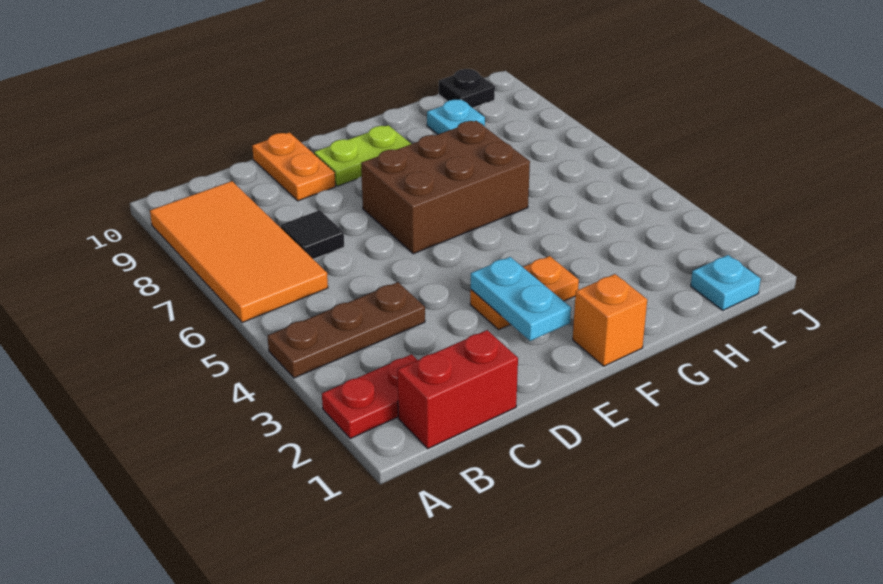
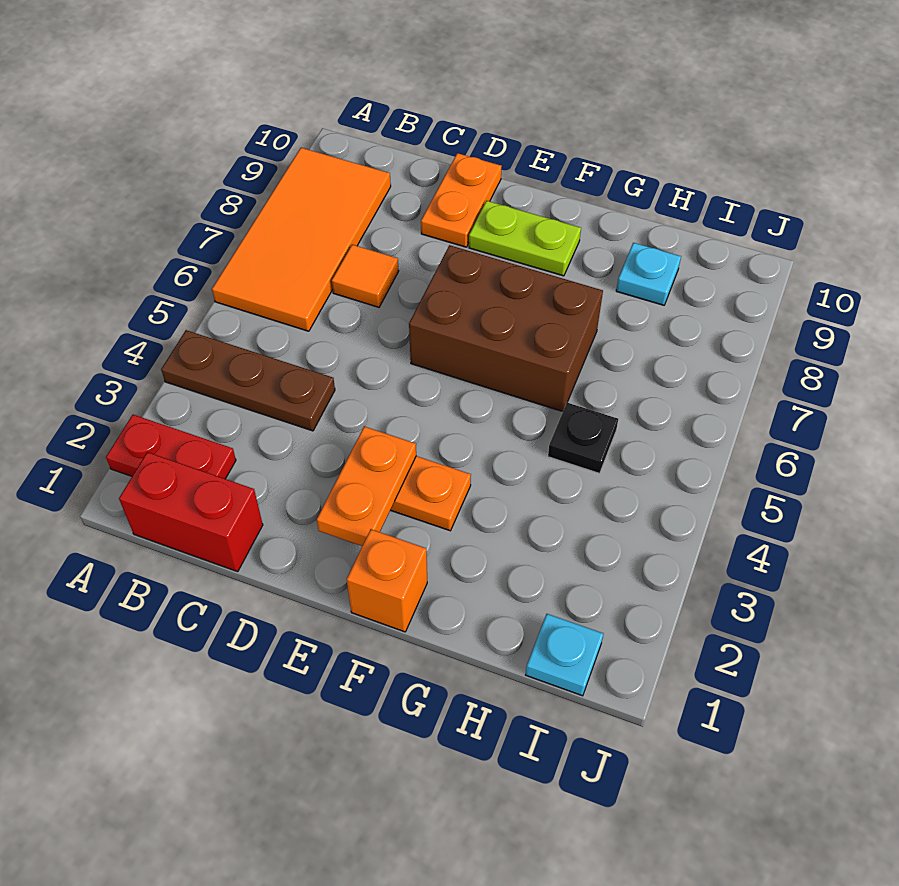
black tile C7 level 1 -> orange tile C7 level 1
cyan plate E2:E3 level 2 -> orange plate E2:E3 level 2
black plate I10 level 1 -> black plate H5 level 1

